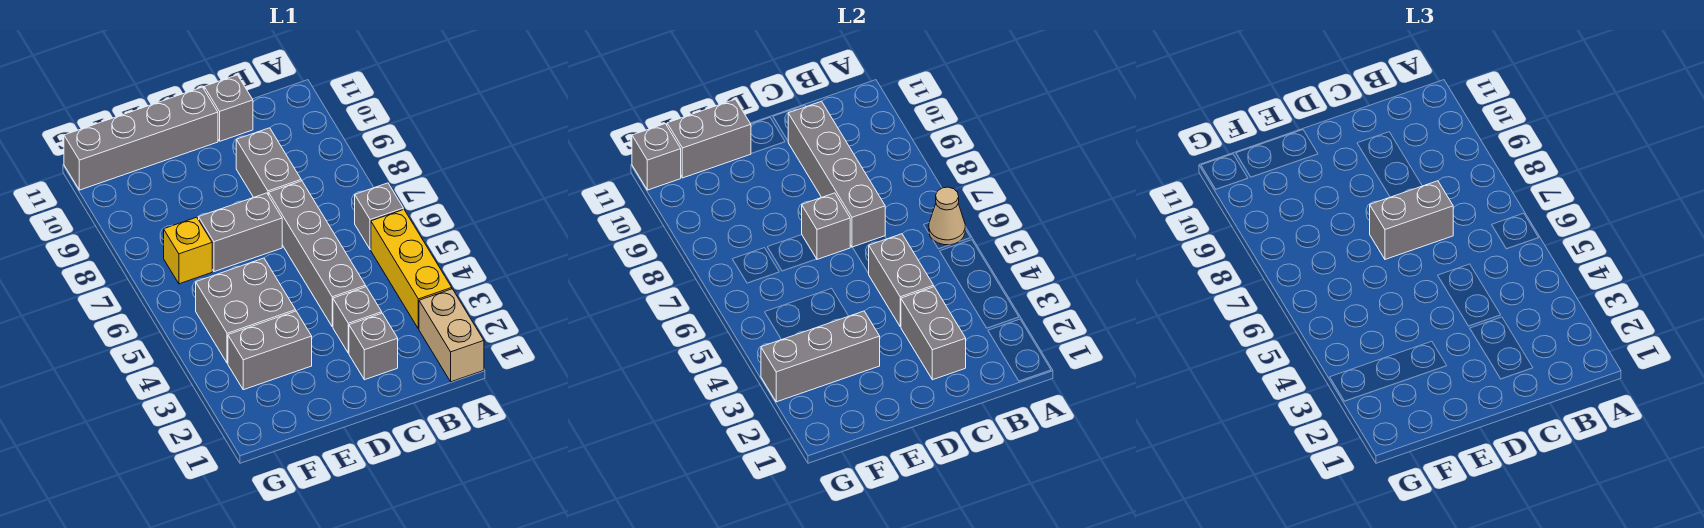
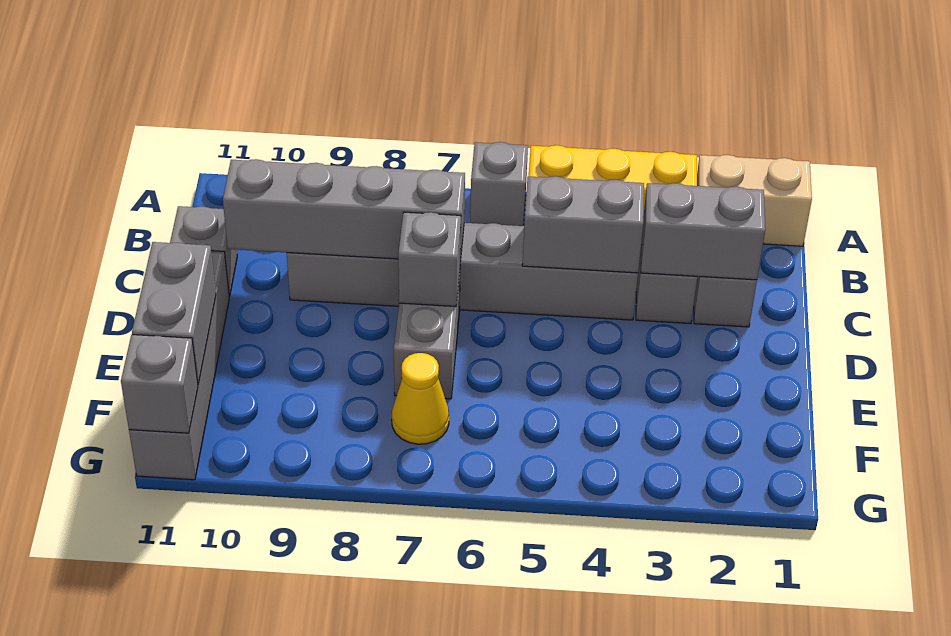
tan cone A6 level 2 -> none
grey brick C7:D7 level 3 -> none
grey brick E3:F3 level 1 -> none
grey brick E3:G3 level 2 -> none
grey brick E4:F5 level 1 -> none
yellow brick F7 level 1 -> yellow cone F7 level 1

